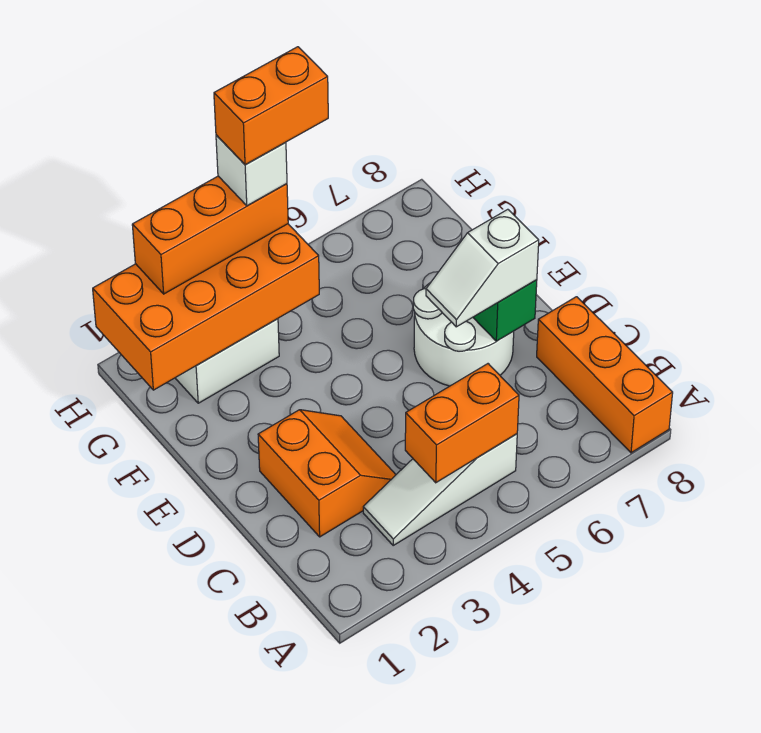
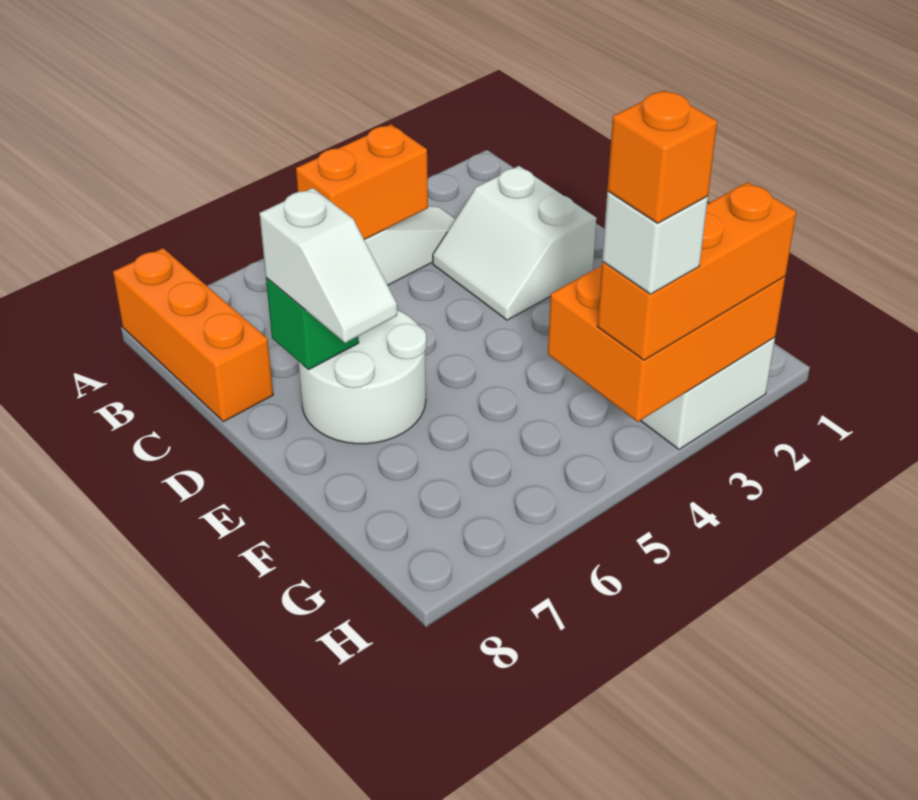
orange slope C2:D3 level 1 top 2 -> white slope C2:D3 level 1 top 2
white slope D6:D7 level 3 top 7 -> white slope D7:E7 level 3 top D
orange brick G1:H4 level 2 -> orange brick G2:H4 level 2
orange brick H4:H5 level 5 -> orange brick H4 level 5

